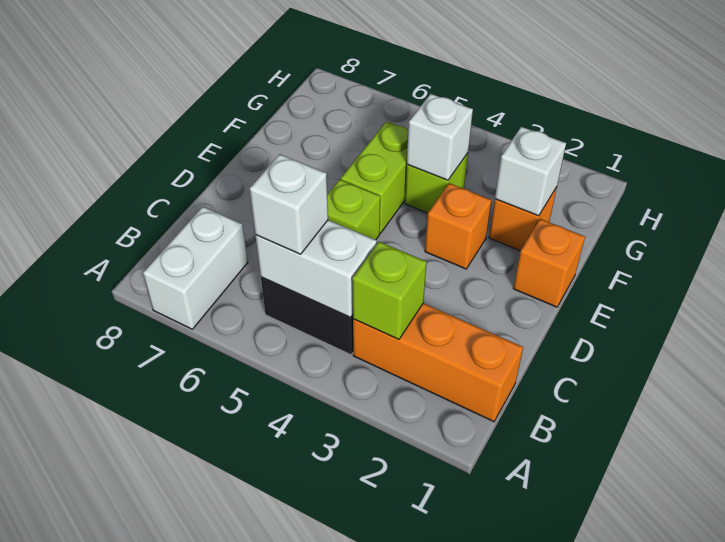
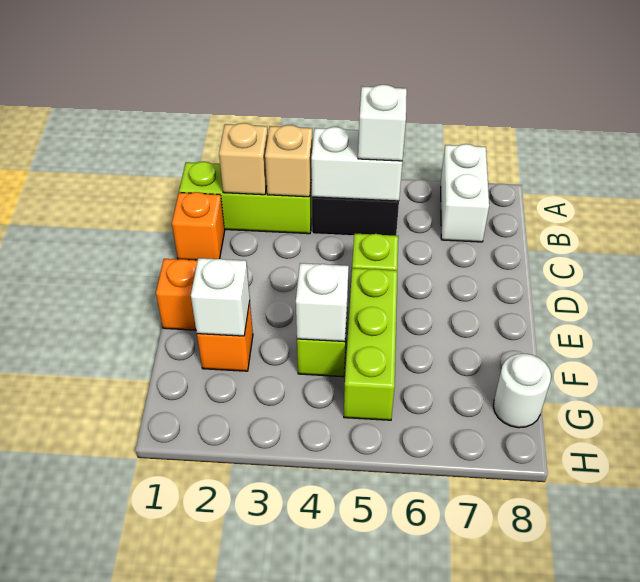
orange brick B1:B3 level 1 -> lime brick B1:B3 level 1
none -> tan brick B2 level 2
lime brick B3 level 2 -> tan brick B3 level 2
orange brick E3 level 1 -> orange brick C1 level 1
lime brick E5:F5 level 1 -> lime brick E5:G5 level 1
none -> white round brick G8 level 1

